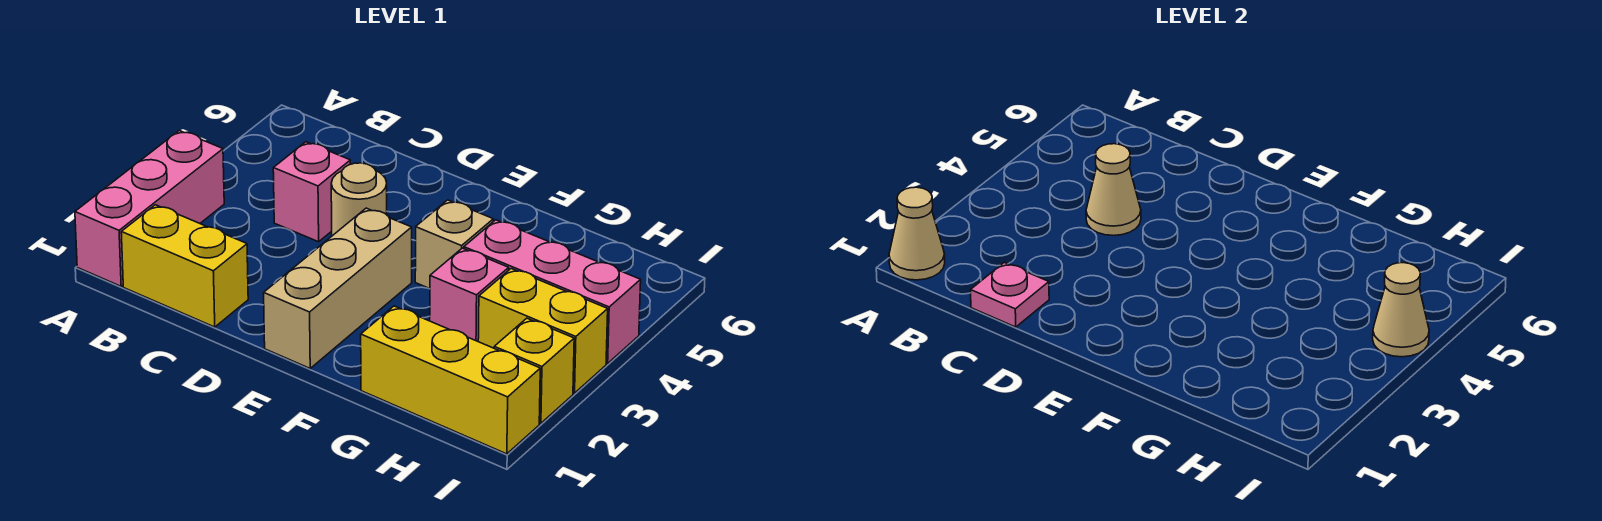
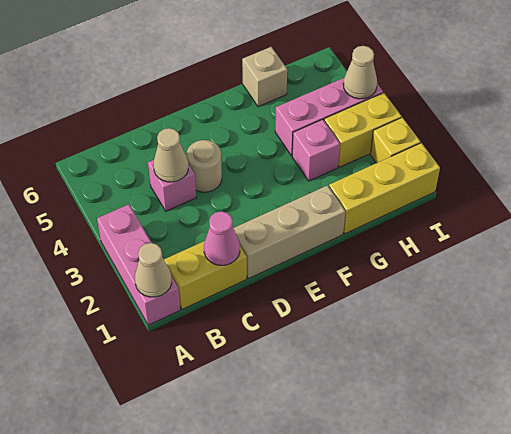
pink plate C1 level 2 -> pink cone C1 level 2
tan brick E1:E3 level 1 -> tan brick D1:F1 level 1
tan brick F4 level 1 -> tan brick G6 level 1

